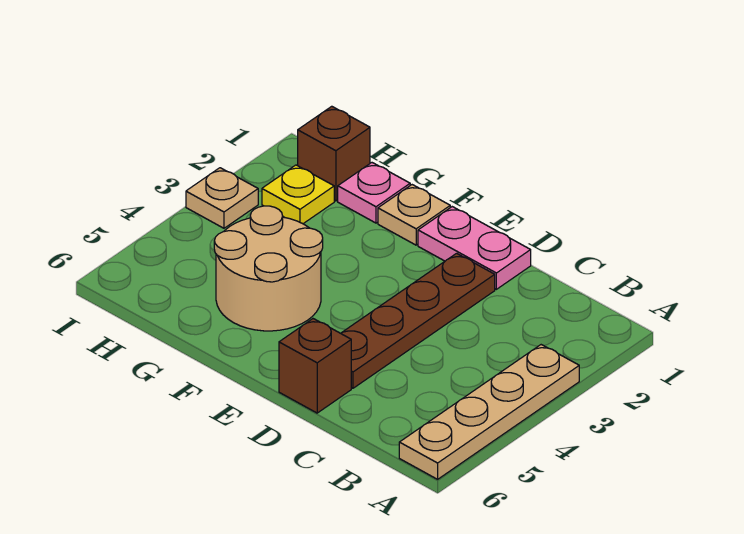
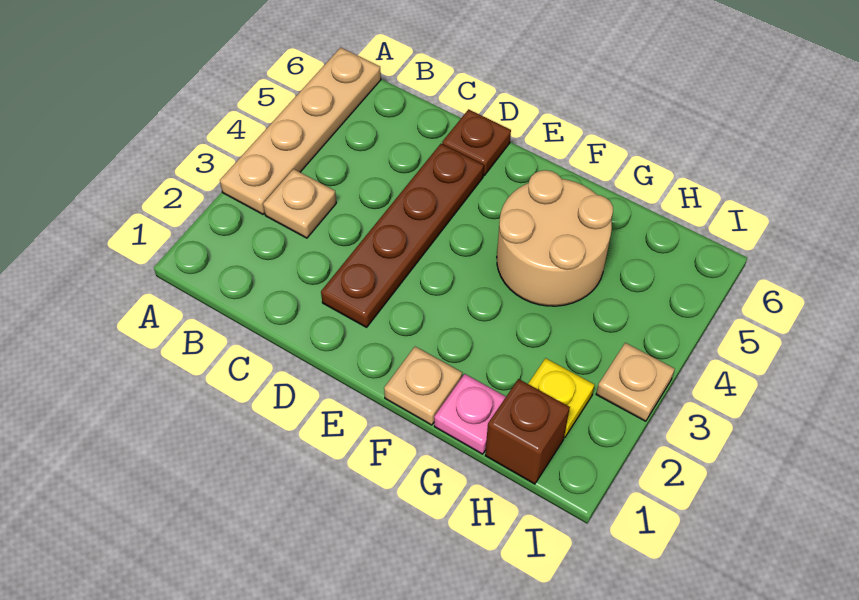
none -> tan plate B3 level 1
pink plate D1:E1 level 1 -> none
brown brick D6 level 1 -> brown plate D6 level 1

